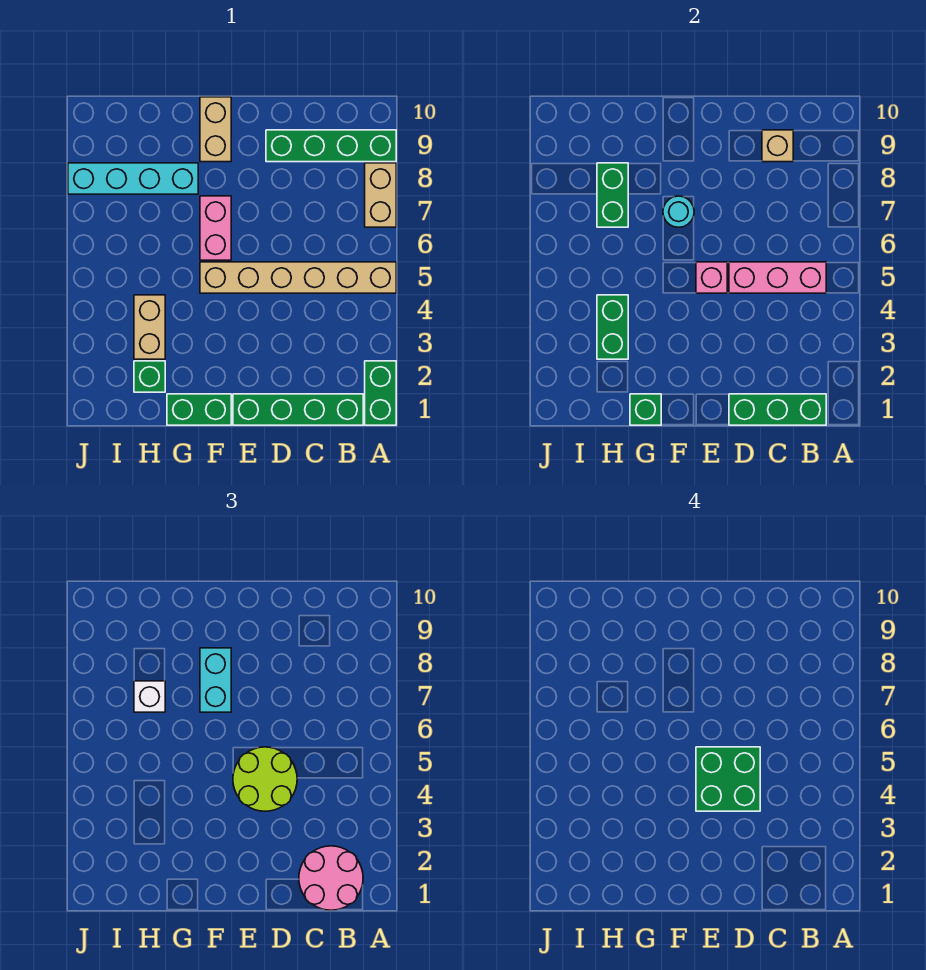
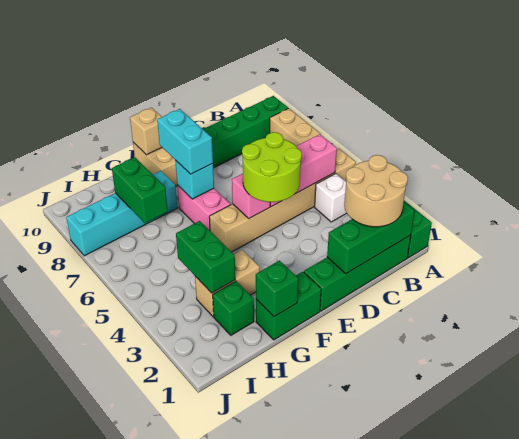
pink round brick B1:C2 level 3 -> tan round brick B1:C2 level 3
tan brick C9 level 2 -> tan brick F10 level 2
green brick D4:E5 level 4 -> none
cyan round brick F7 level 2 -> cyan brick F7 level 2
tan brick H3:H4 level 1 -> tan brick G3:H3 level 1
white brick H7 level 3 -> white brick B4 level 1

